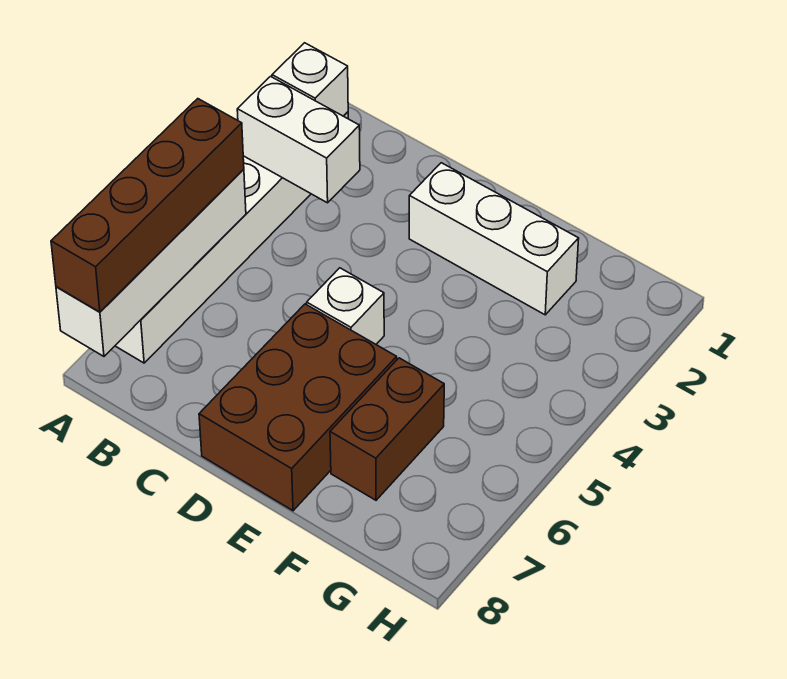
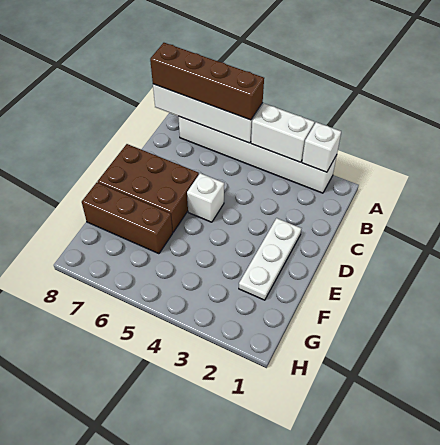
white brick A3:B3 level 2 -> white brick A3:A4 level 2
white brick D2:F2 level 1 -> white plate D2:F2 level 1
brown brick F6:F7 level 1 -> brown brick F6:F8 level 1

